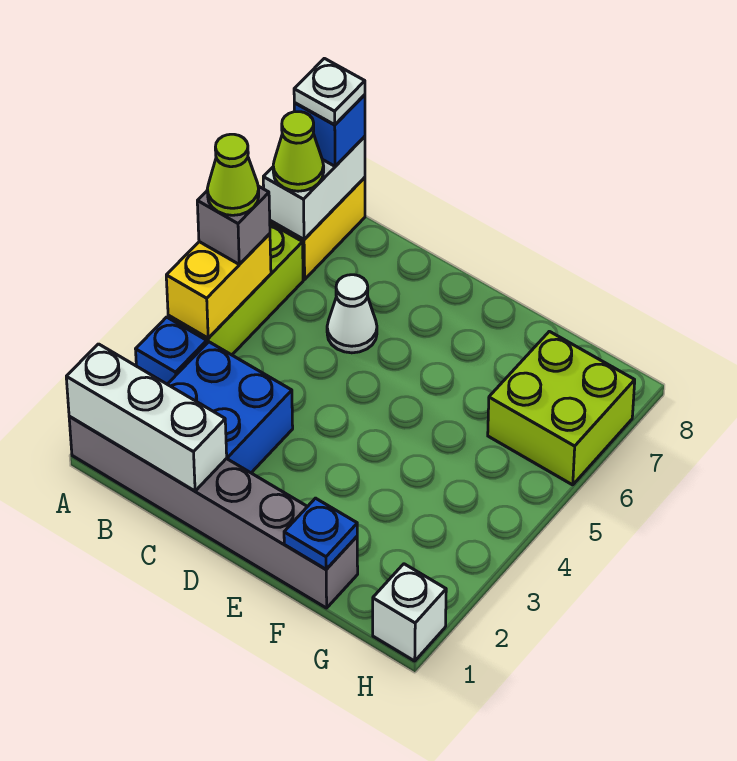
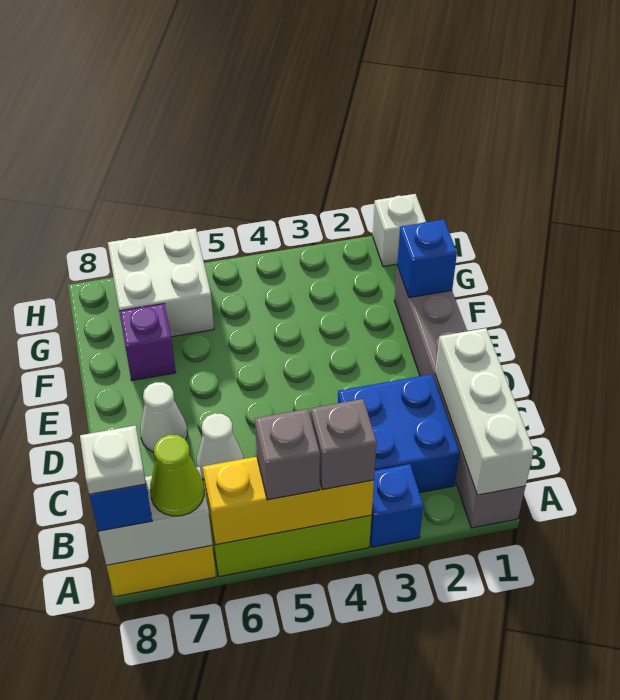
yellow brick A4:A5 level 2 -> yellow brick A4:A6 level 2
none -> grey brick A4 level 3
lime cone A5 level 4 -> none
none -> white cone D7 level 1
blue plate F1 level 2 -> blue brick F1 level 2
none -> purple brick F7 level 1
lime brick G6:H7 level 1 -> white brick G6:H7 level 1

